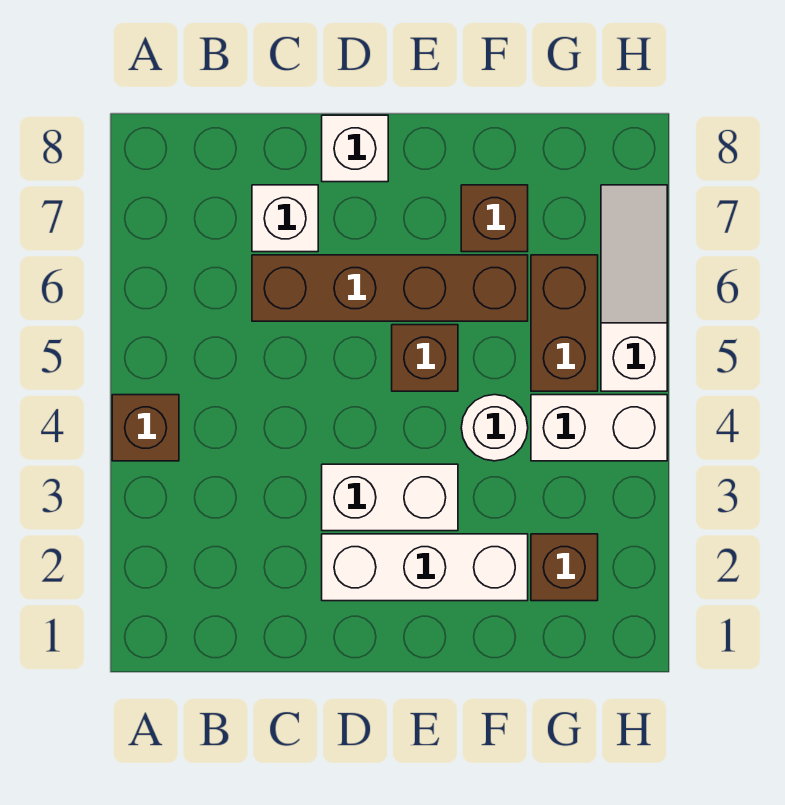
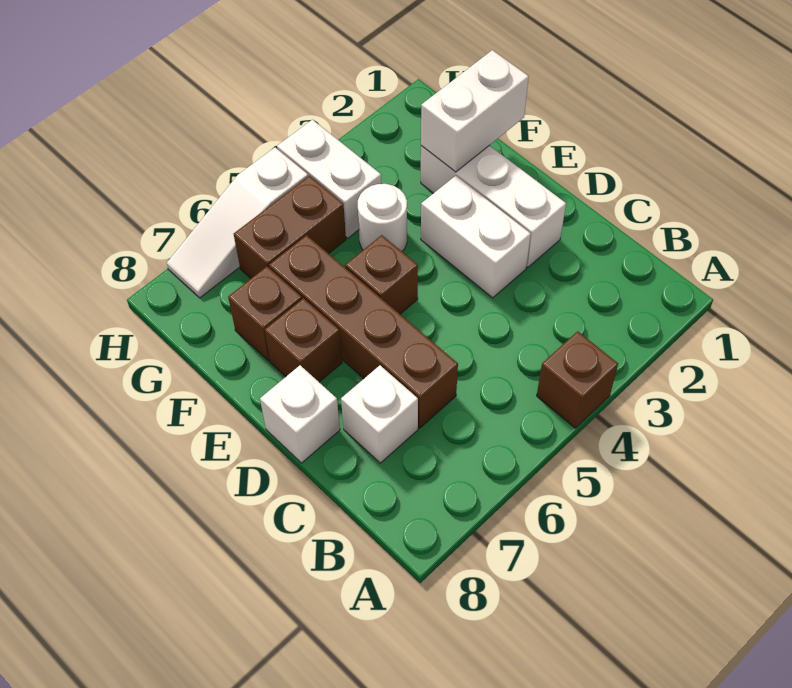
none -> white brick F1:F2 level 2
brown brick G2 level 1 -> brown brick E7 level 1

